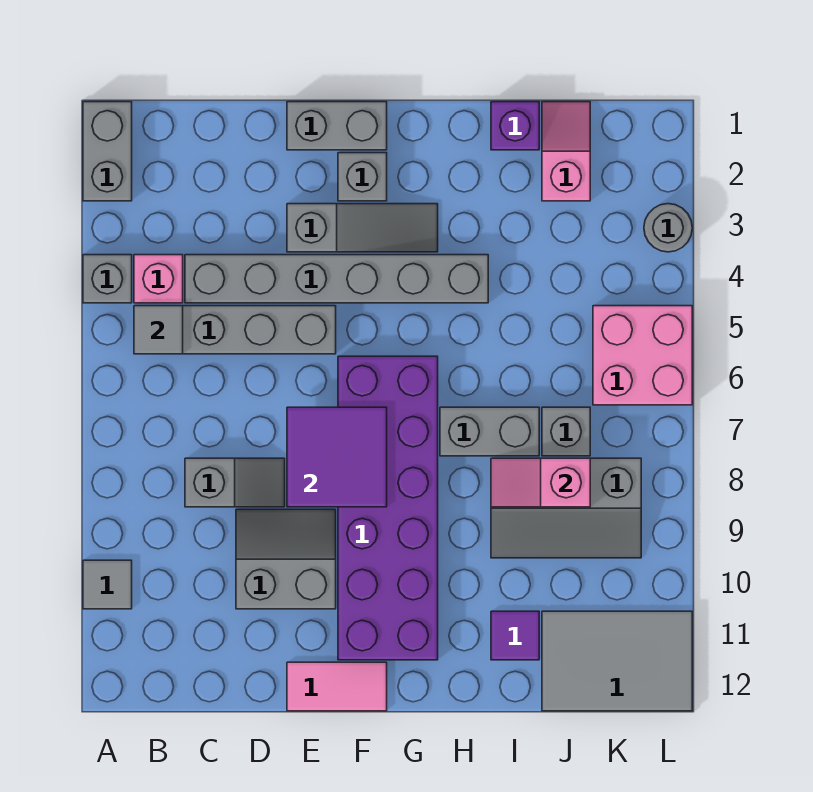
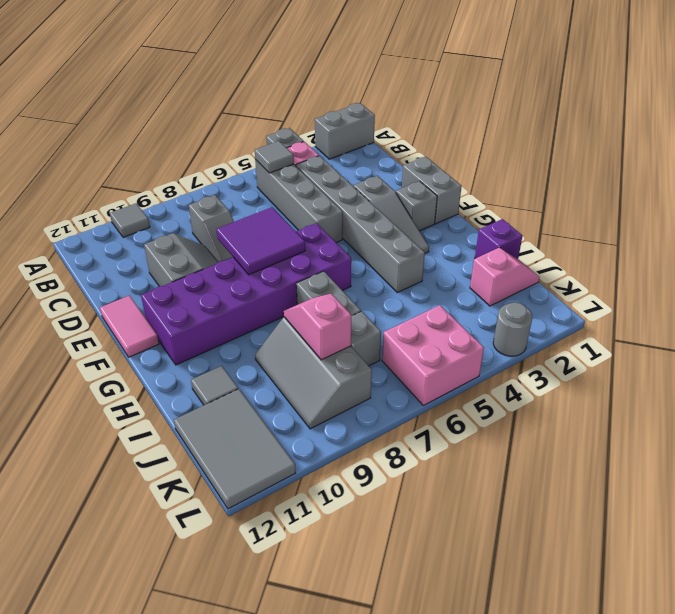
purple tile I11 level 1 -> grey tile I11 level 1

